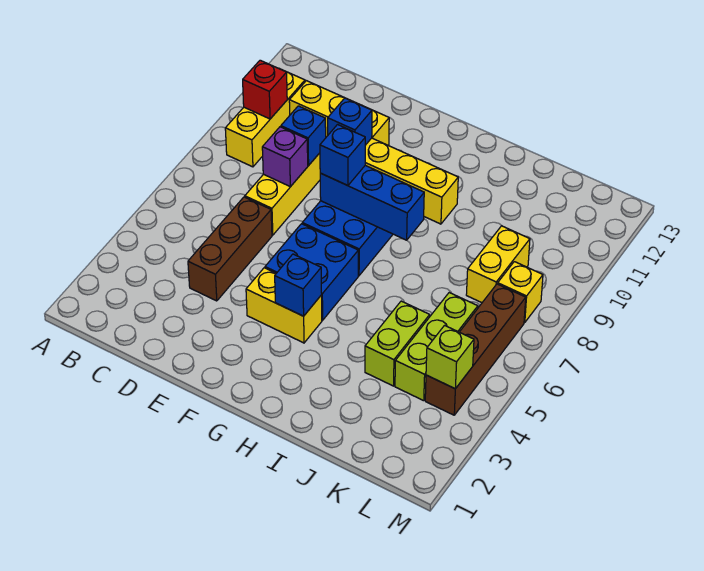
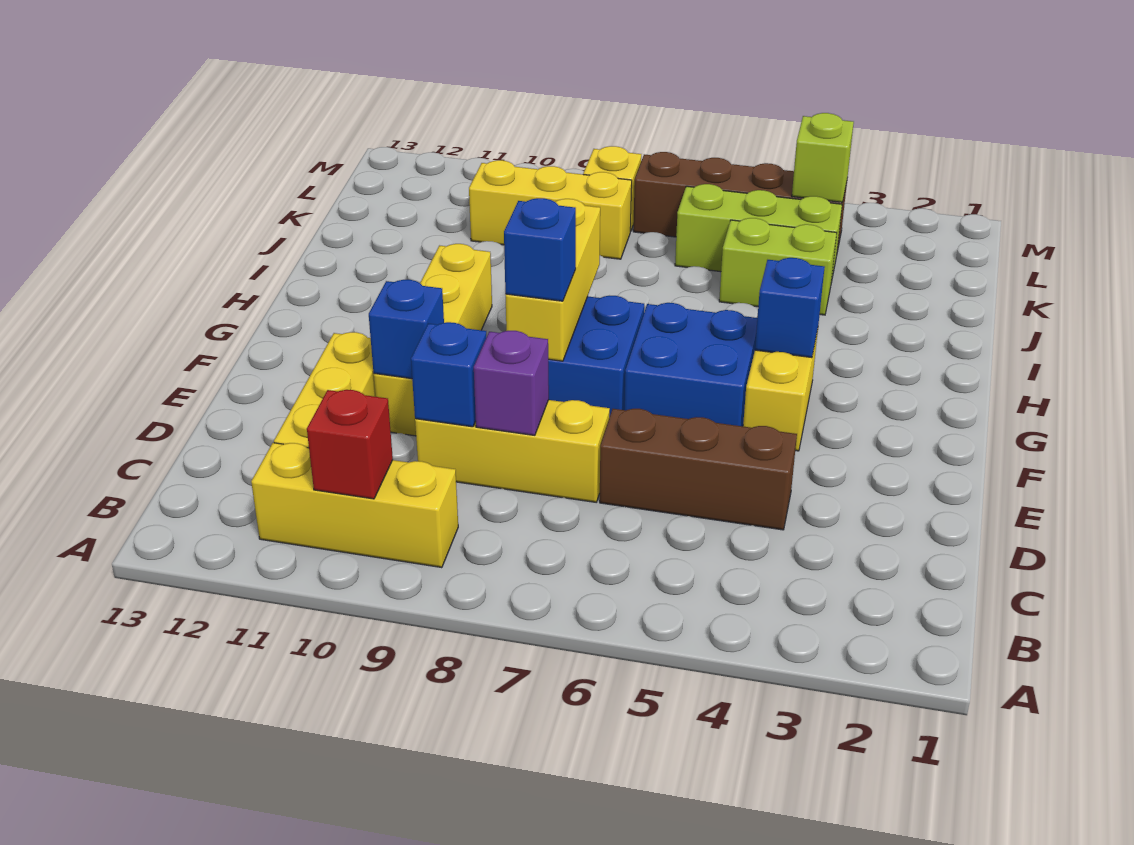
blue brick F8:H8 level 2 -> yellow brick F8:H8 level 2
yellow brick K8:K9 level 1 -> yellow brick K8:K10 level 1

